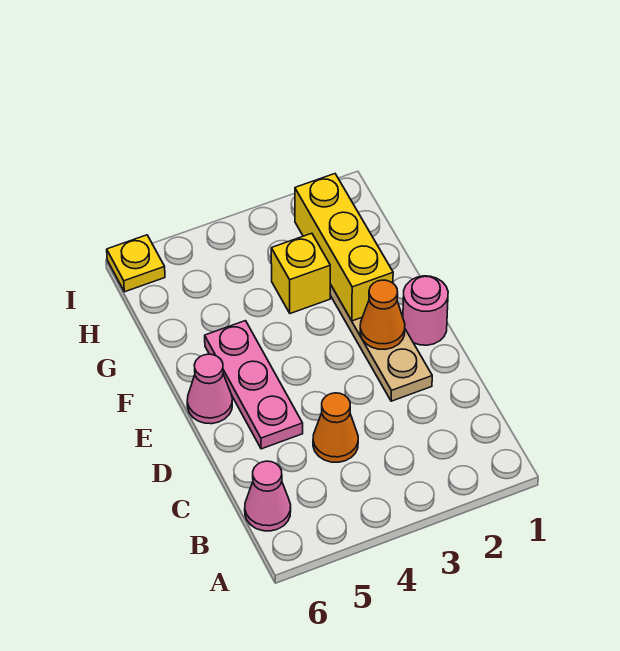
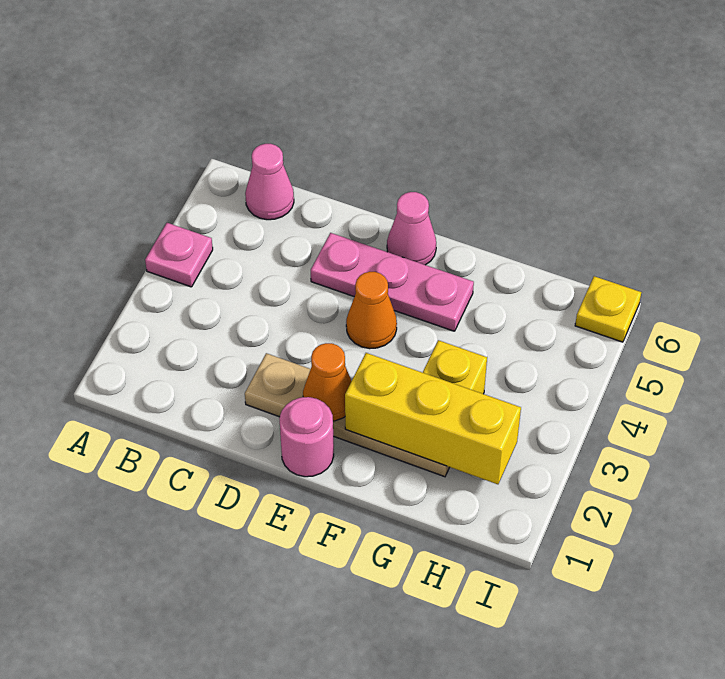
none -> pink plate A4 level 1
orange cone C4 level 1 -> orange cone E4 level 1

